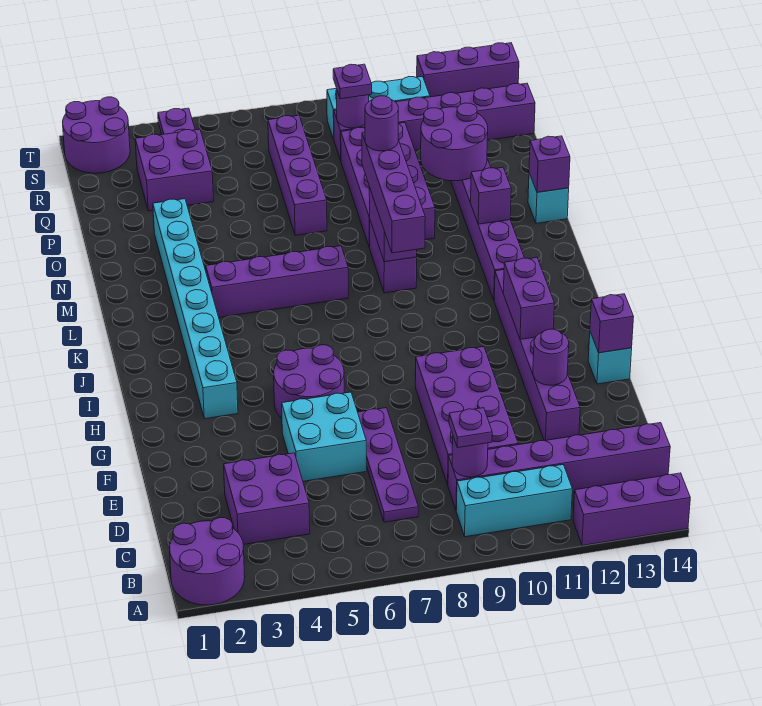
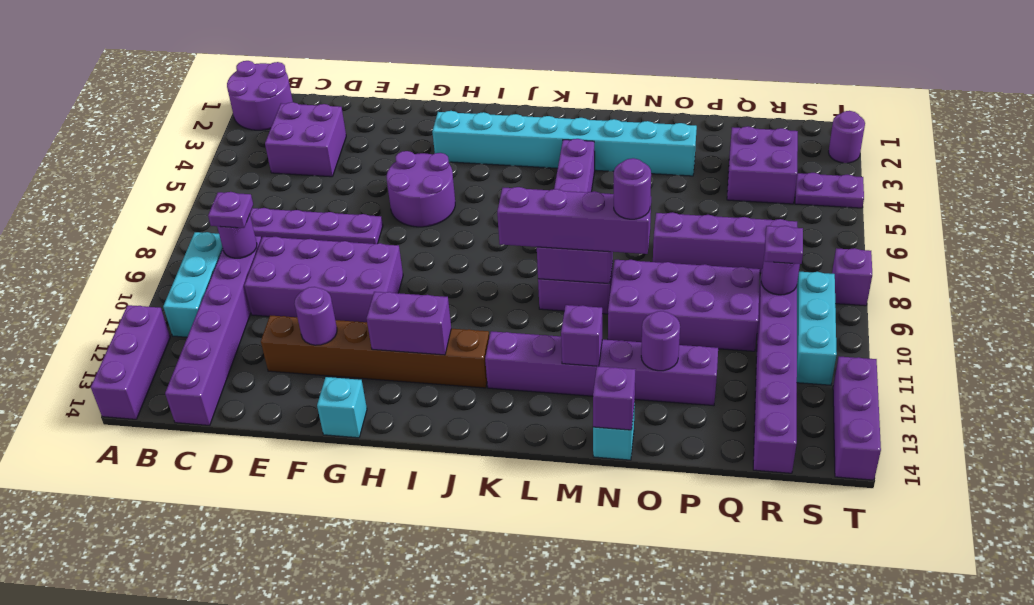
cyan brick E5:F6 level 1 -> none
purple brick E12:J12 level 1 -> brown brick E12:J12 level 1
purple brick G14 level 2 -> purple brick T8 level 1
purple round brick O11:P12 level 2 -> purple round brick O12 level 2
purple round brick S1:T2 level 1 -> purple round brick T2 level 1

